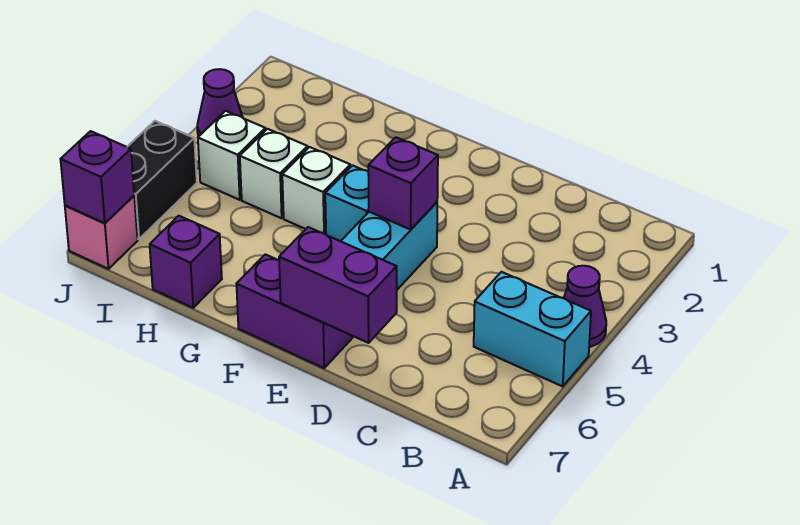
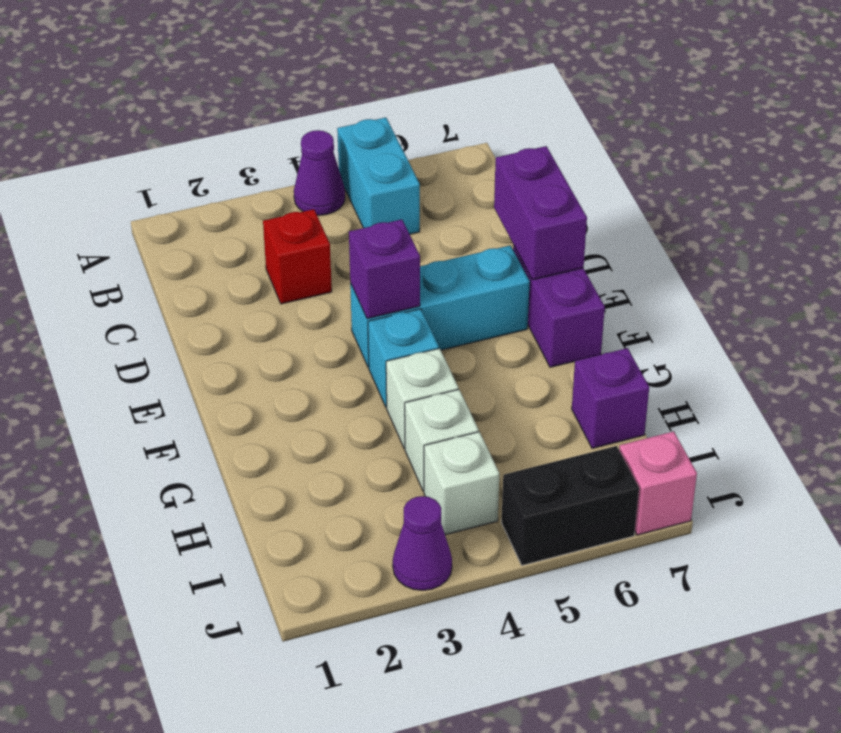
none -> red brick C3 level 1
purple brick J7 level 2 -> none

